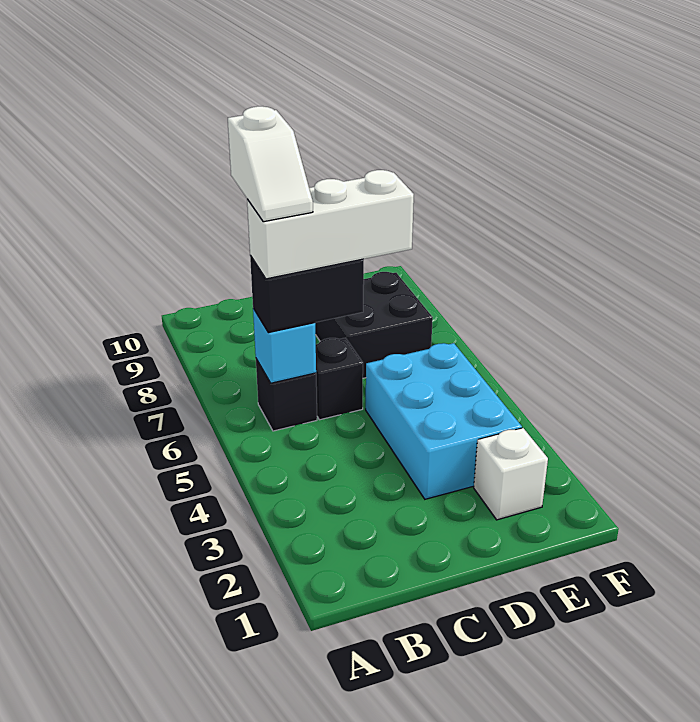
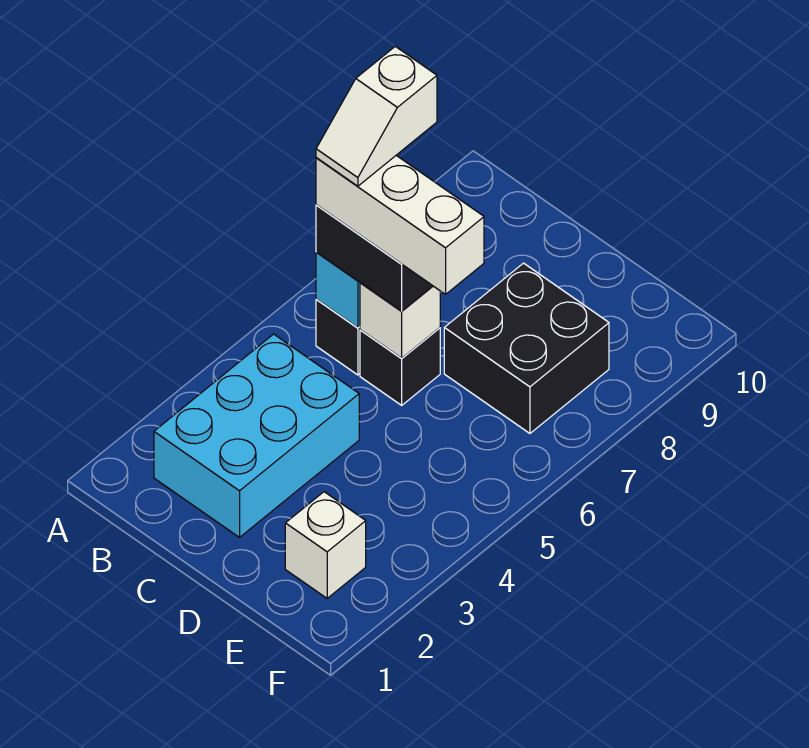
none -> white brick C6 level 2
cyan brick D3:E5 level 1 -> cyan brick B2:C4 level 1

